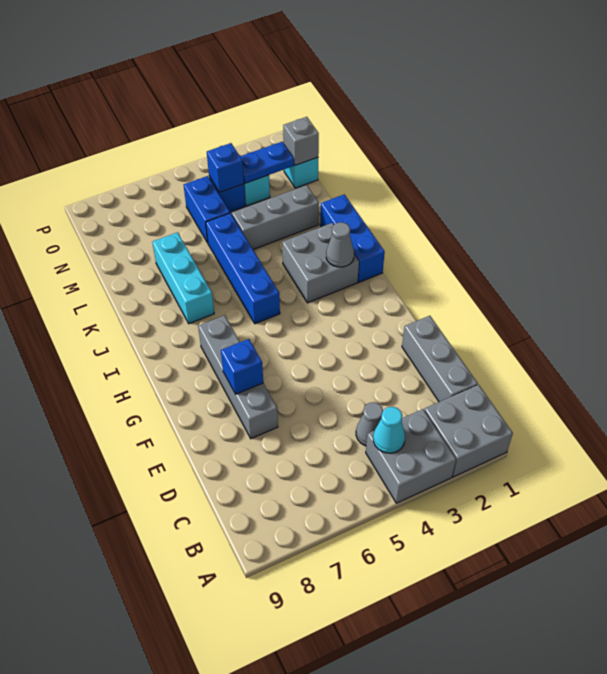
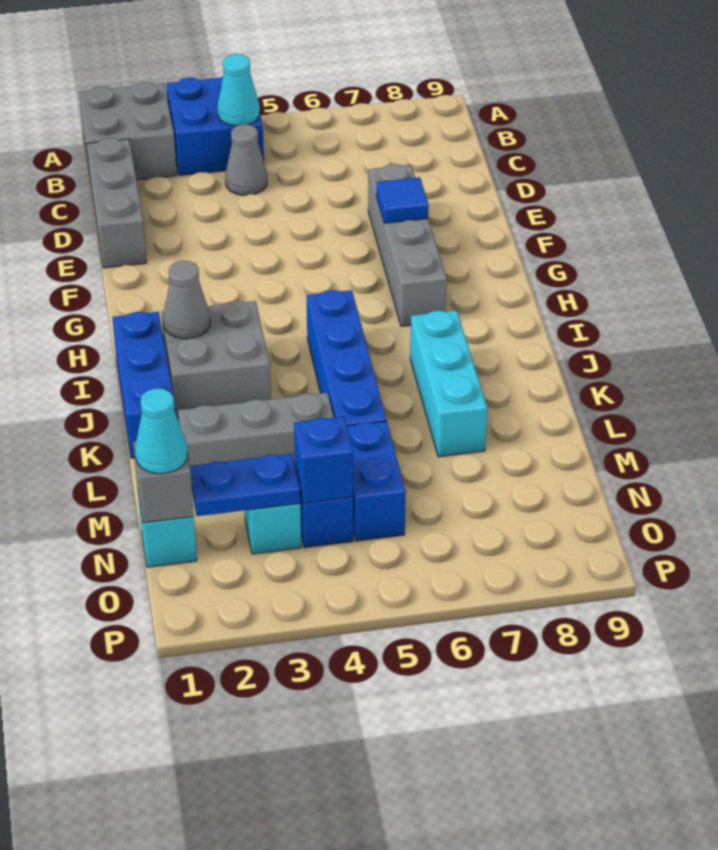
grey brick A3:B4 level 1 -> blue brick A3:B4 level 1
blue brick F7 level 2 -> blue tile F7 level 2
none -> cyan cone N1 level 3

